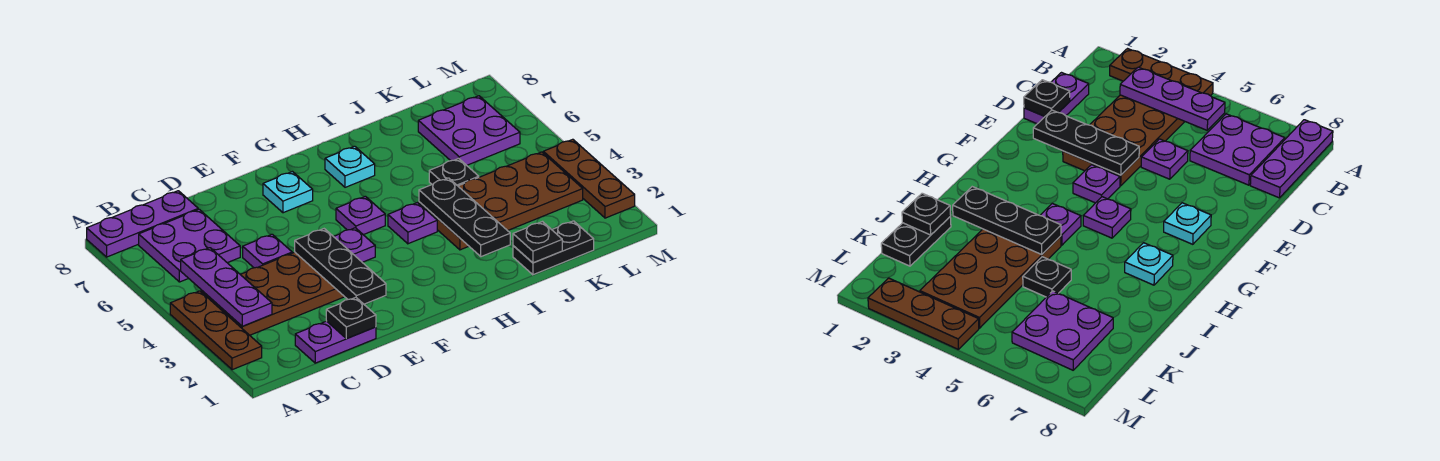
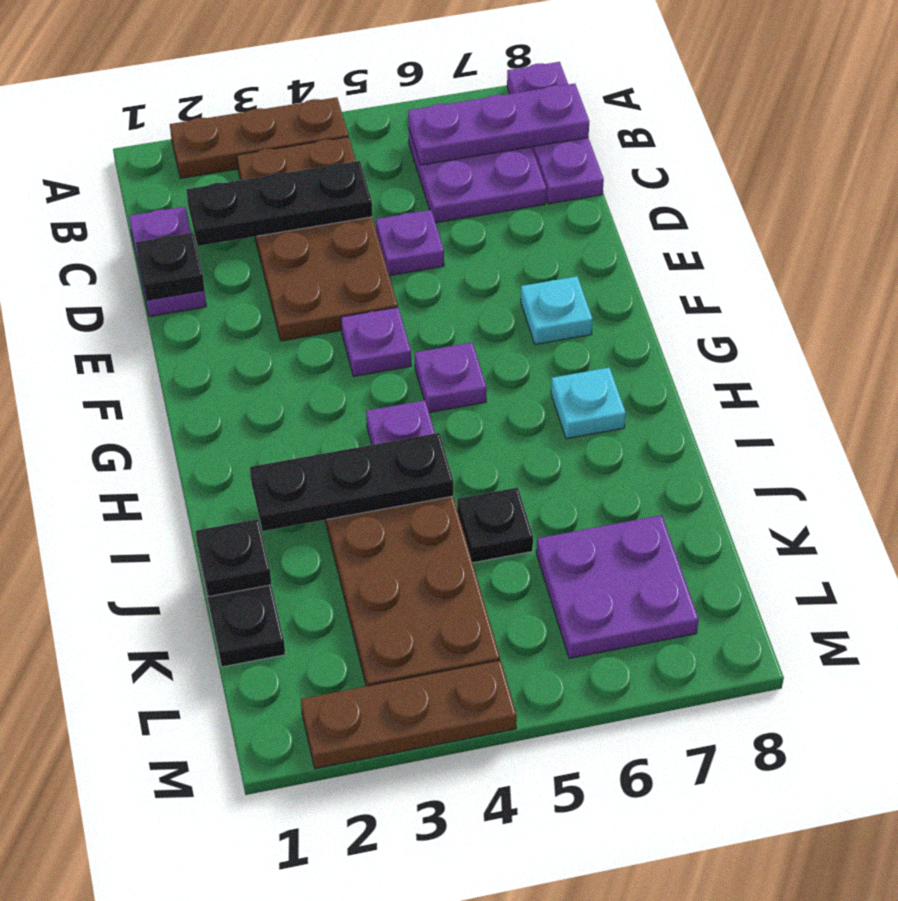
purple plate B3:B5 level 2 -> purple plate B6:B8 level 2
black plate E2:E4 level 2 -> black plate C2:C4 level 2

